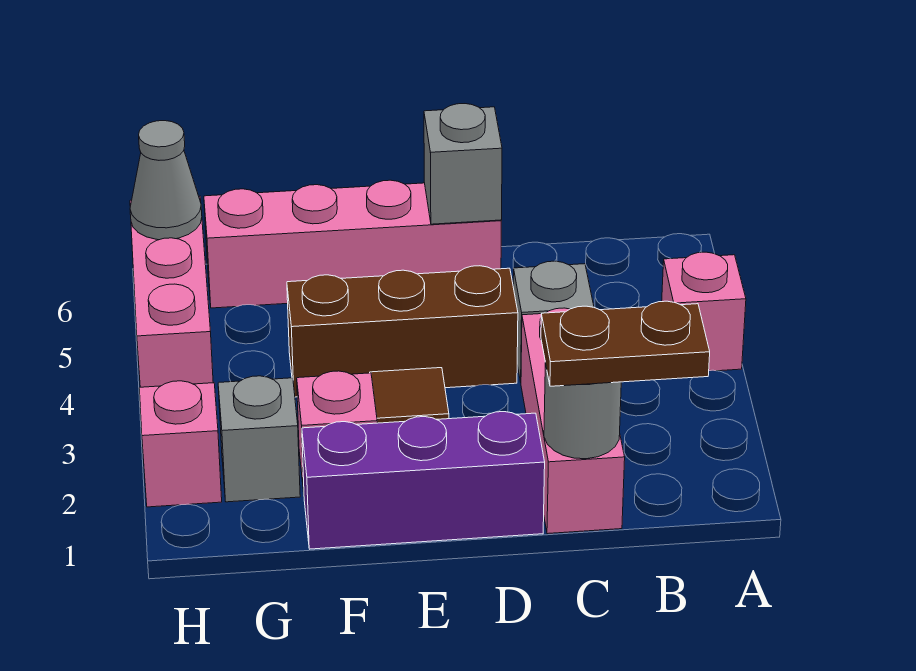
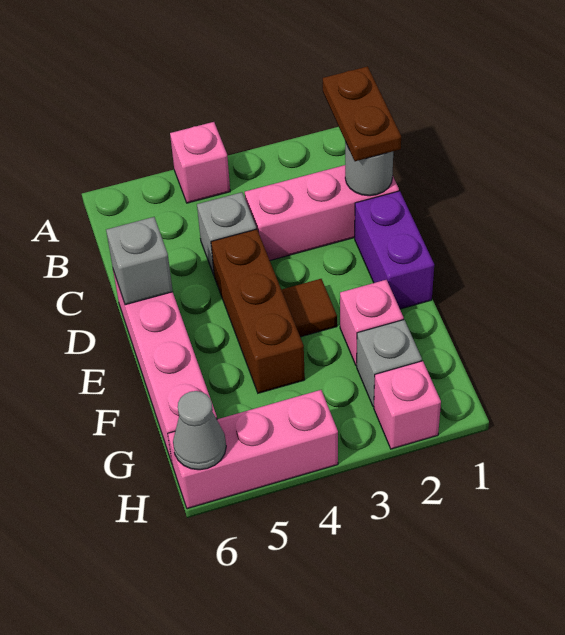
purple brick D1:F1 level 1 -> purple brick D1:E1 level 1

